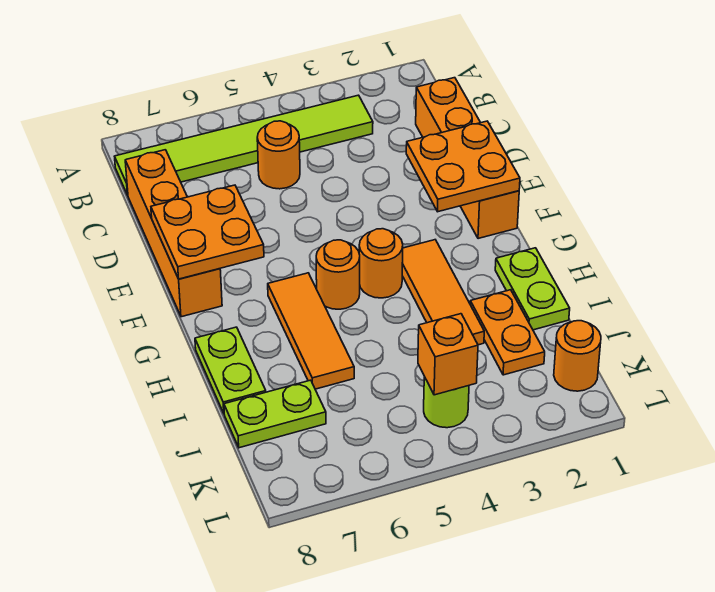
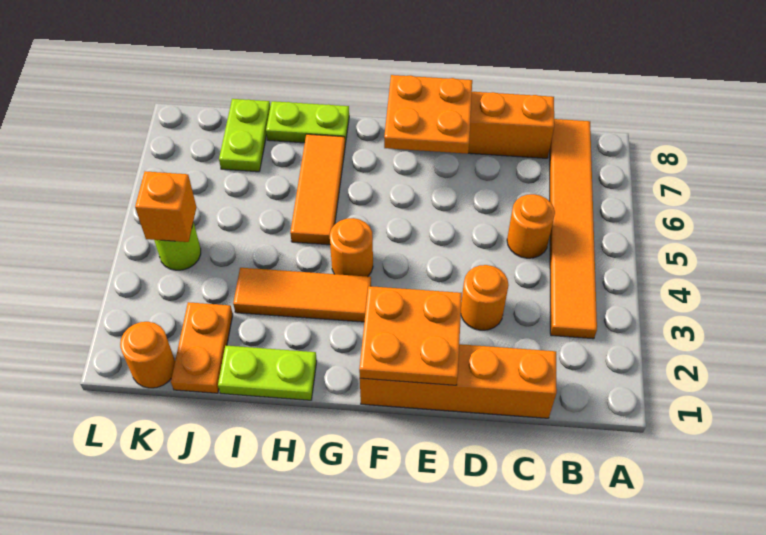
lime tile B3:B8 level 1 -> orange tile B3:B8 level 1
orange round brick G5 level 1 -> orange round brick D3 level 1
orange tile G6:I6 level 1 -> orange tile H5:H7 level 1
orange plate I2:J2 level 1 -> orange plate J1:J2 level 1

